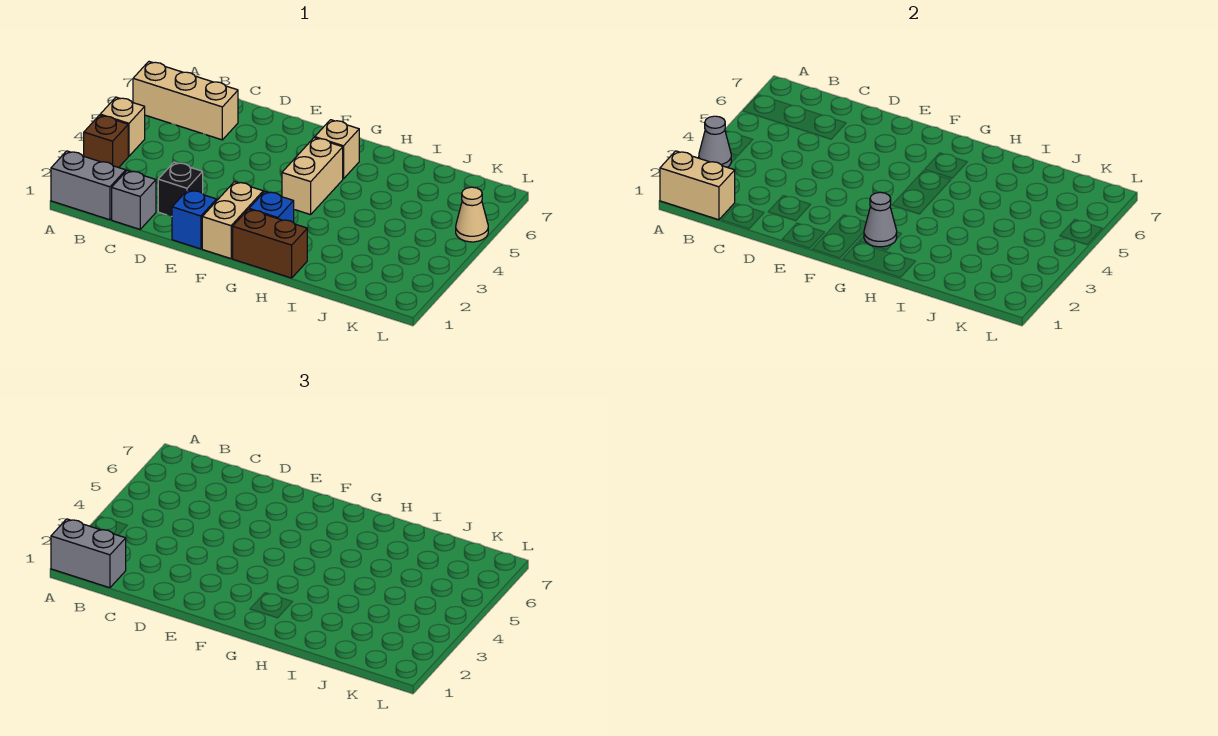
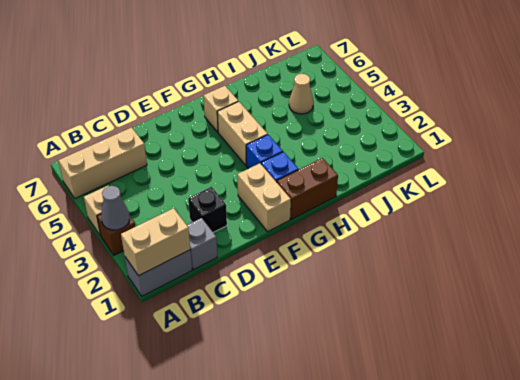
grey brick A1:B1 level 3 -> none
blue brick E1 level 1 -> blue brick G3 level 1
grey cone G2 level 2 -> none
tan cone L5 level 1 -> tan cone J5 level 1

